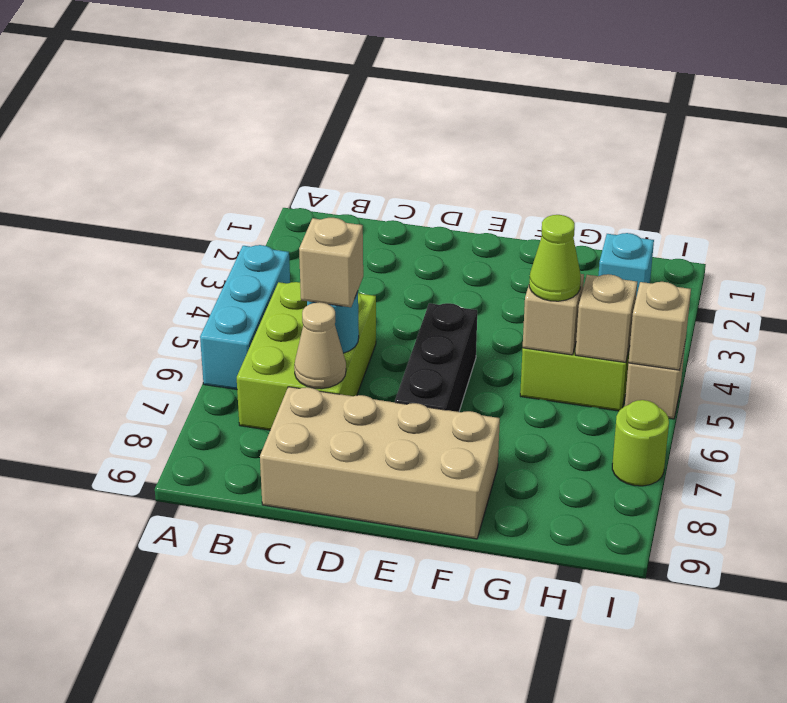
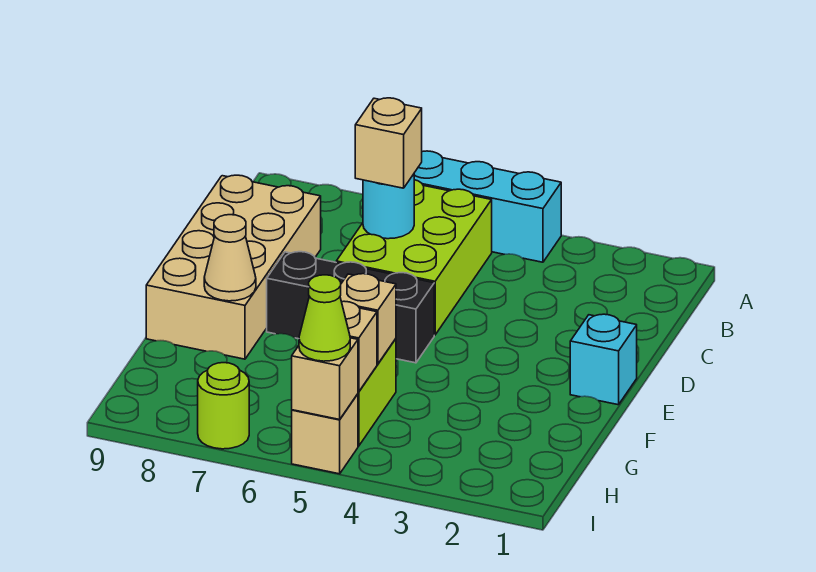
lime brick B5:C7 level 1 -> lime brick B5:D6 level 1
tan cone C7 level 2 -> tan cone F8 level 2
lime cone G5 level 3 -> lime cone I5 level 3
cyan brick H2 level 1 -> cyan brick E1 level 1

